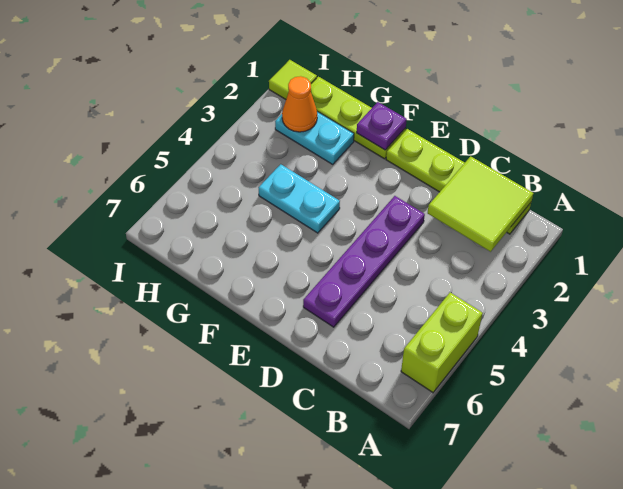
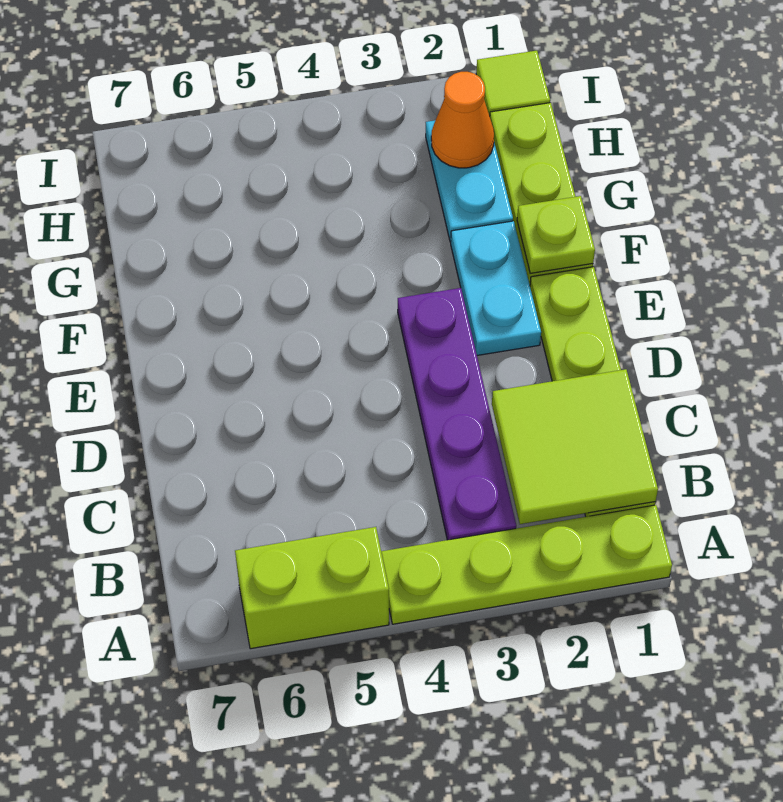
none -> lime plate A1:A4 level 1
purple plate D3:D6 level 1 -> purple plate B3:E3 level 1
purple plate F1 level 2 -> lime plate F1 level 2
cyan plate F4:G4 level 1 -> cyan plate E2:F2 level 1

